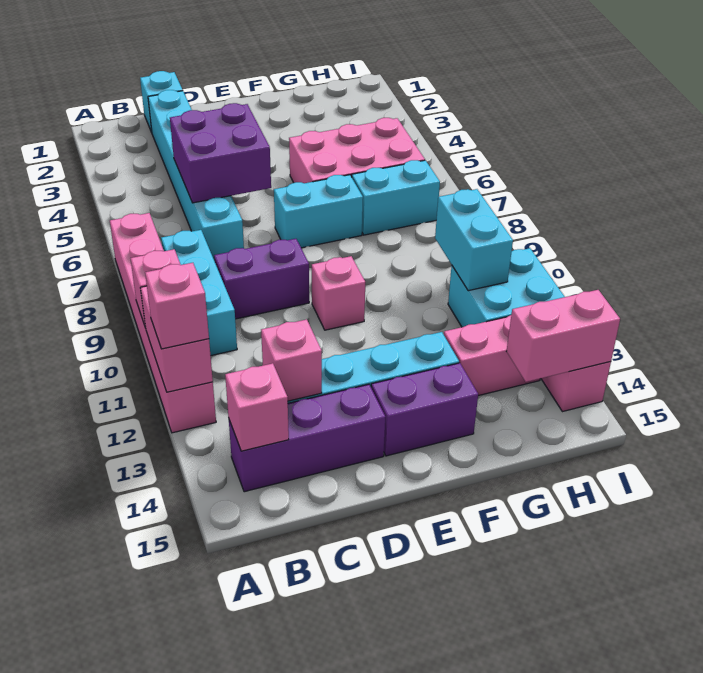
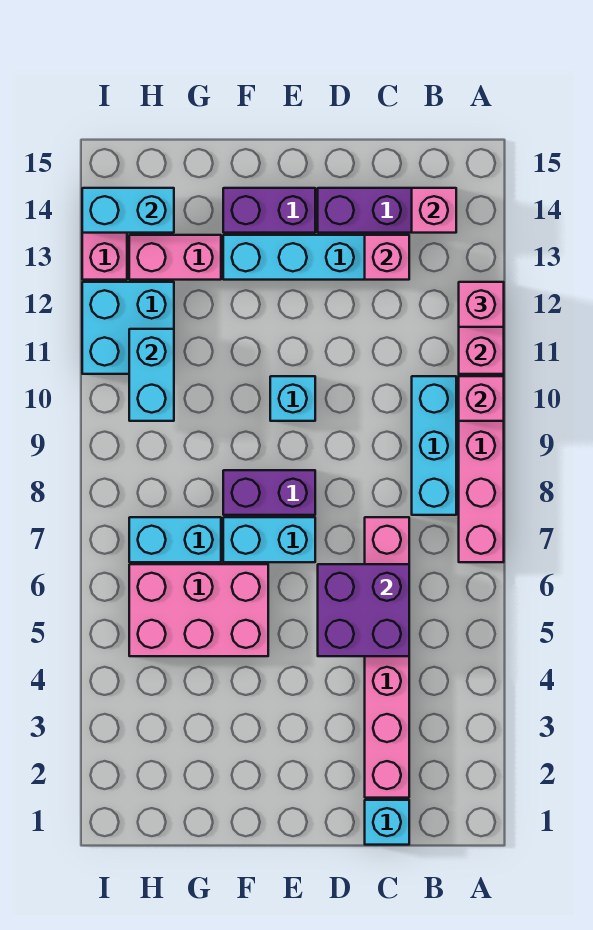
cyan brick C2:C7 level 1 -> pink brick C2:C7 level 1
purple brick C9:D9 level 1 -> purple brick E8:F8 level 1
pink brick E10 level 1 -> cyan brick E10 level 1
pink brick H14:I14 level 2 -> cyan brick H14:I14 level 2

